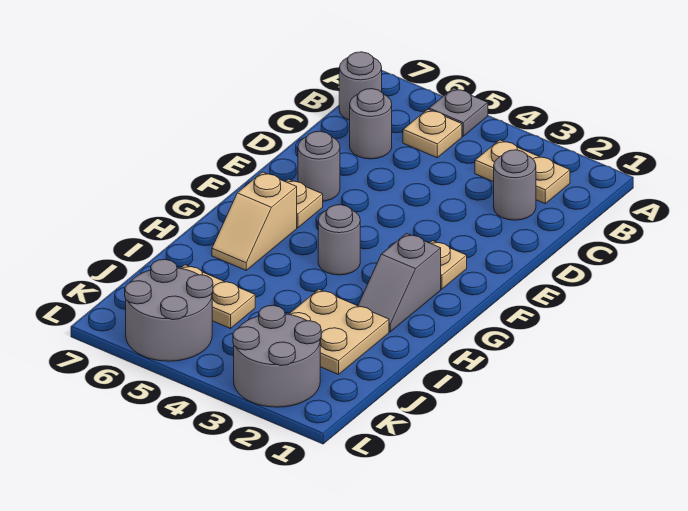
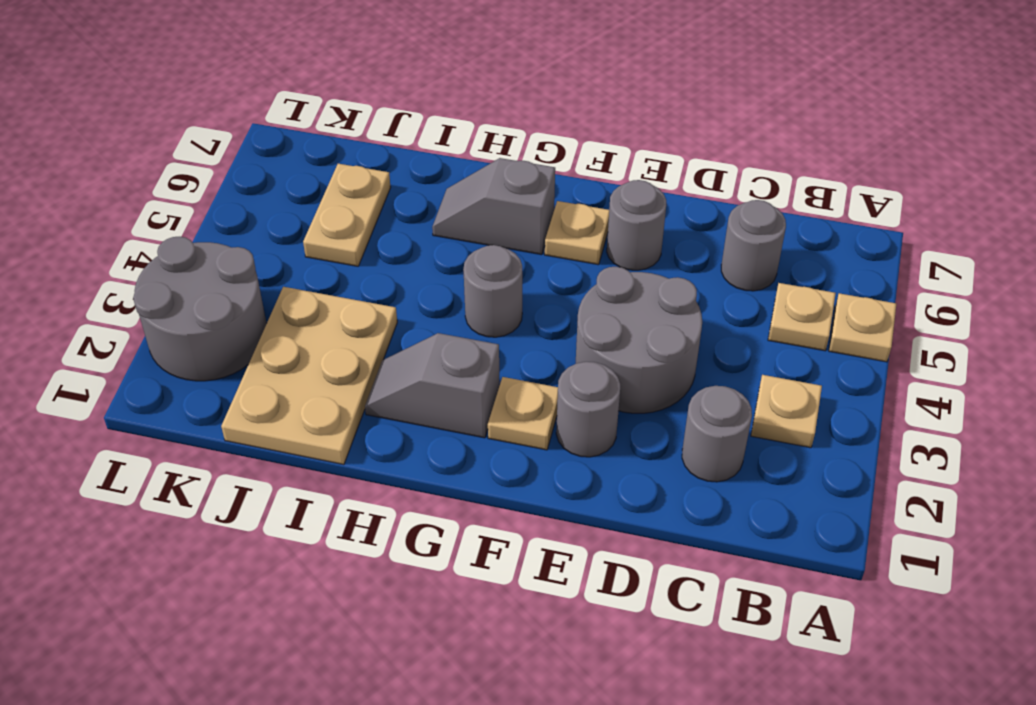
grey plate A5 level 1 -> tan plate A5 level 1
tan plate B2:B3 level 1 -> tan plate B3 level 1
grey round brick B7 level 1 -> grey round brick E2 level 1
tan slope G6:H6 level 1 top G -> grey slope G6:H6 level 1 top G
tan plate I2:J3 level 1 -> tan plate I1:J3 level 1
grey round brick K5:L6 level 1 -> grey round brick D3:E4 level 1

